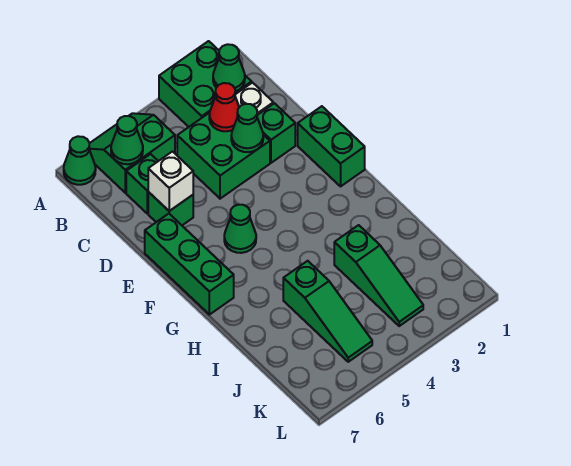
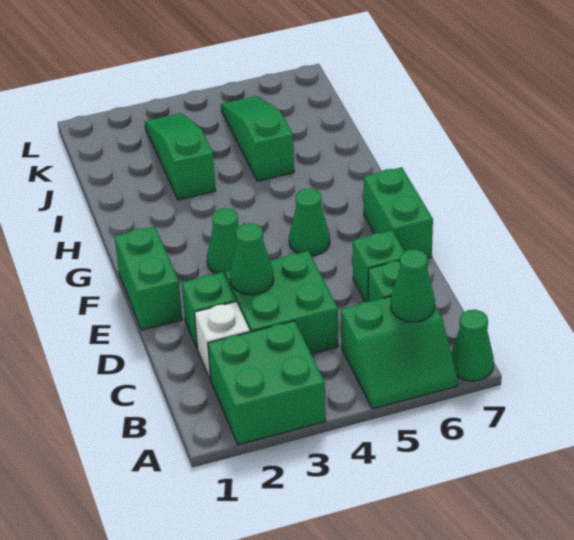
green cone B2 level 2 -> green cone F3 level 1
red cone C3 level 2 -> none
white brick D6 level 2 -> none
green brick E7:G7 level 1 -> green brick E7:F7 level 1

